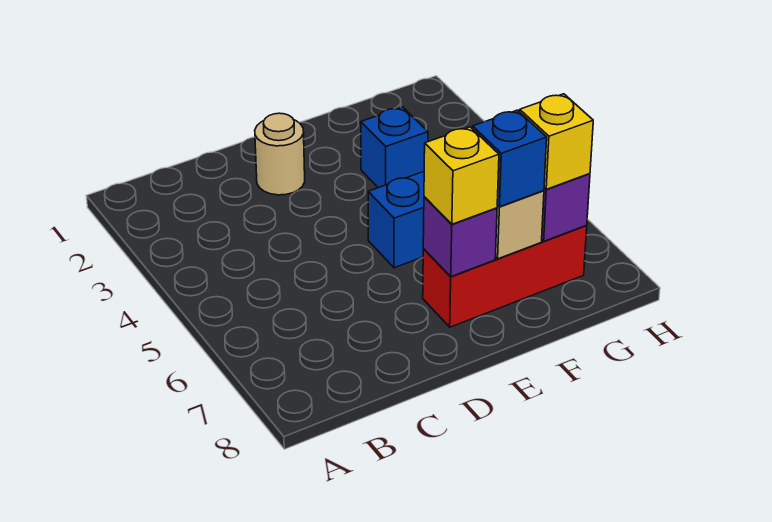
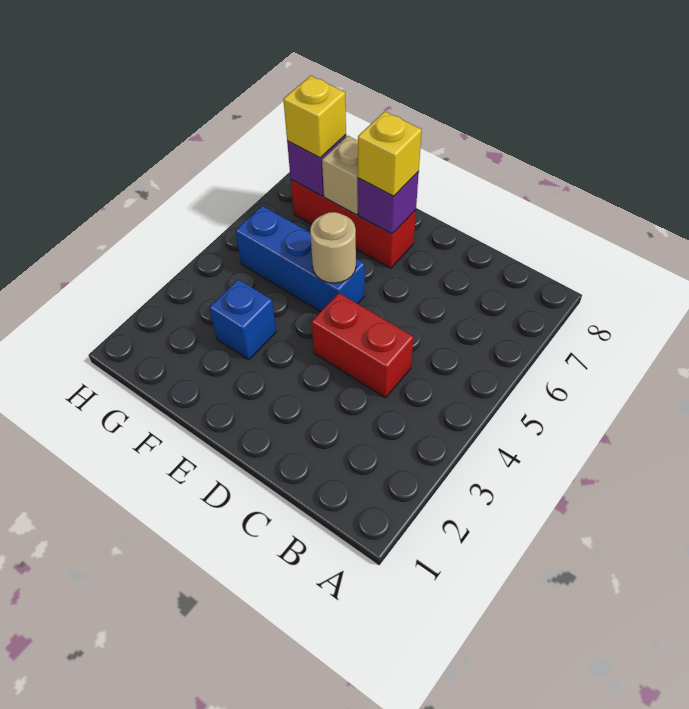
none -> red brick C4:D4 level 1
tan round brick D2 level 1 -> tan round brick E5 level 2
blue brick F7 level 3 -> none

